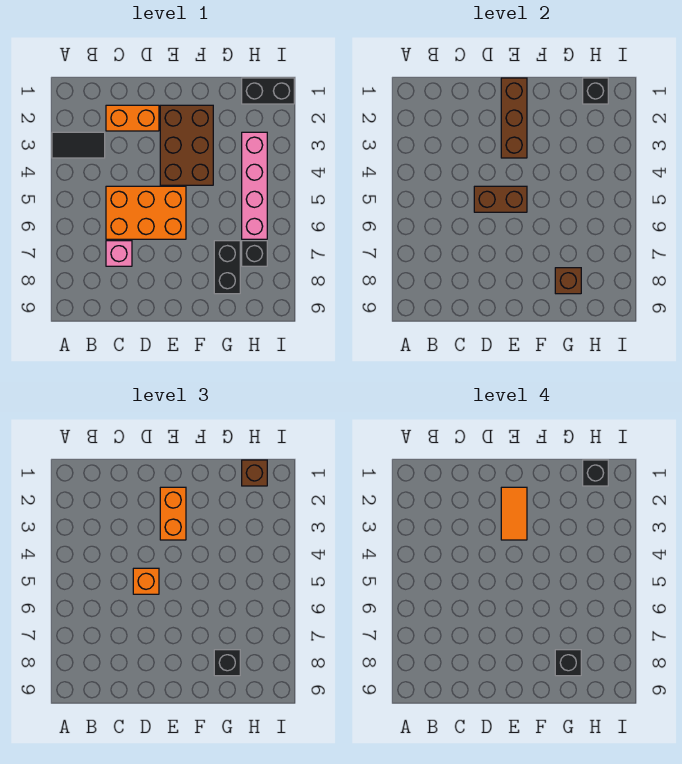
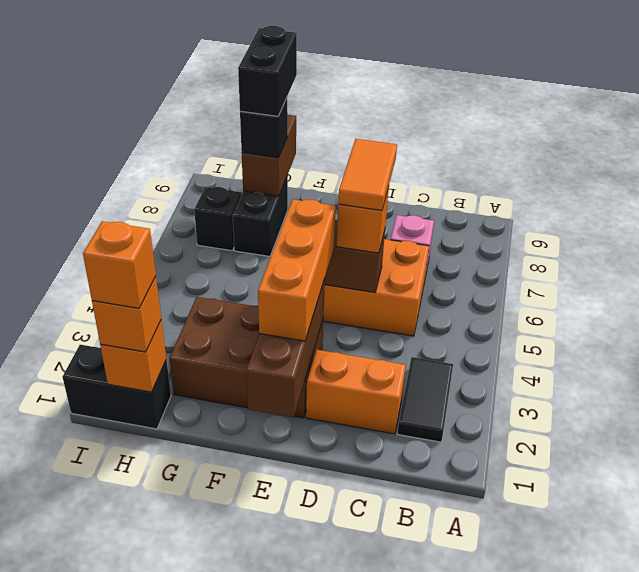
black tile A3:B3 level 1 -> black tile B2:B3 level 1
brown brick E2:F4 level 1 -> brown brick E2:G3 level 1
orange brick E2:E3 level 3 -> orange brick E2:E4 level 3
orange tile E2:E3 level 4 -> orange tile D5:D6 level 4
brown brick G8 level 2 -> brown brick G8:G9 level 2
black brick G8 level 4 -> black brick G8:G9 level 4
black brick H1 level 2 -> orange brick H1 level 2
brown brick H1 level 3 -> orange brick H1 level 3
black brick H1 level 4 -> orange brick H1 level 4
pink brick H3:H6 level 1 -> none

